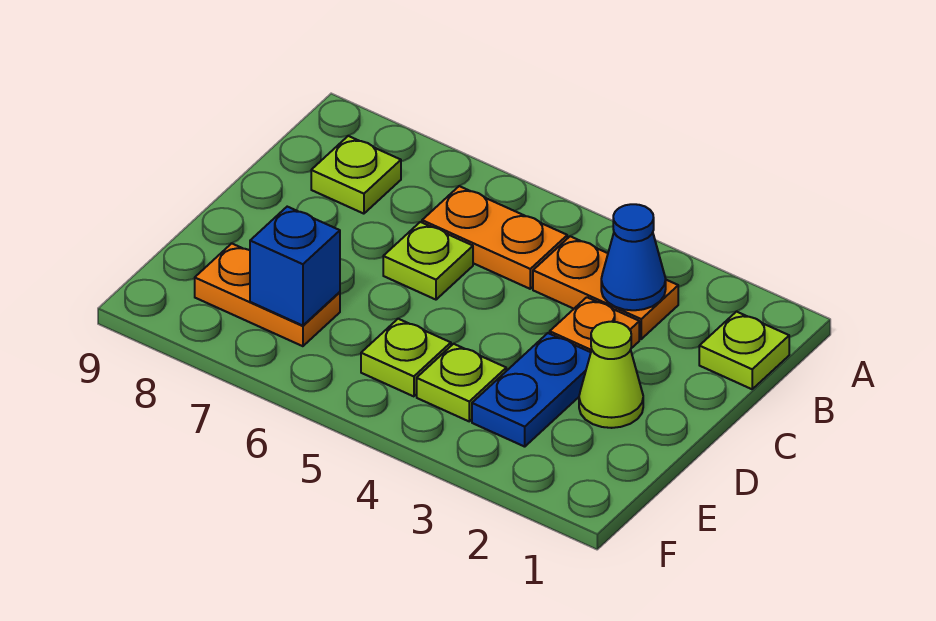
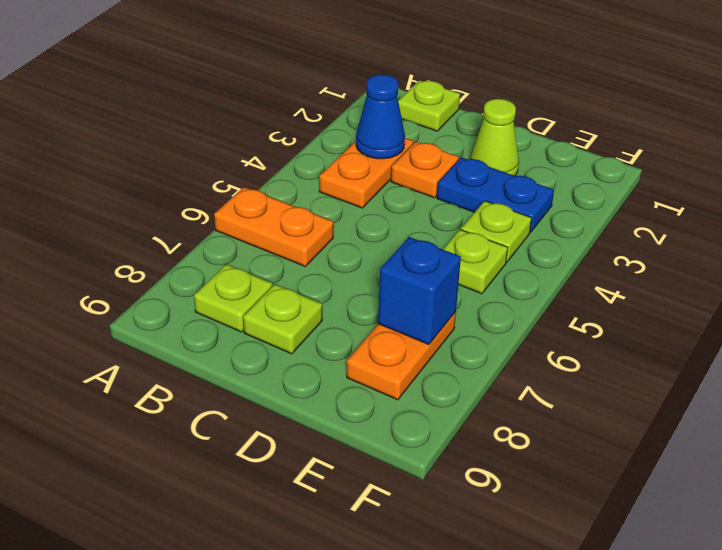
orange plate B5:B6 level 1 -> orange plate A6:B6 level 1
lime plate C6 level 1 -> lime plate C8 level 1

